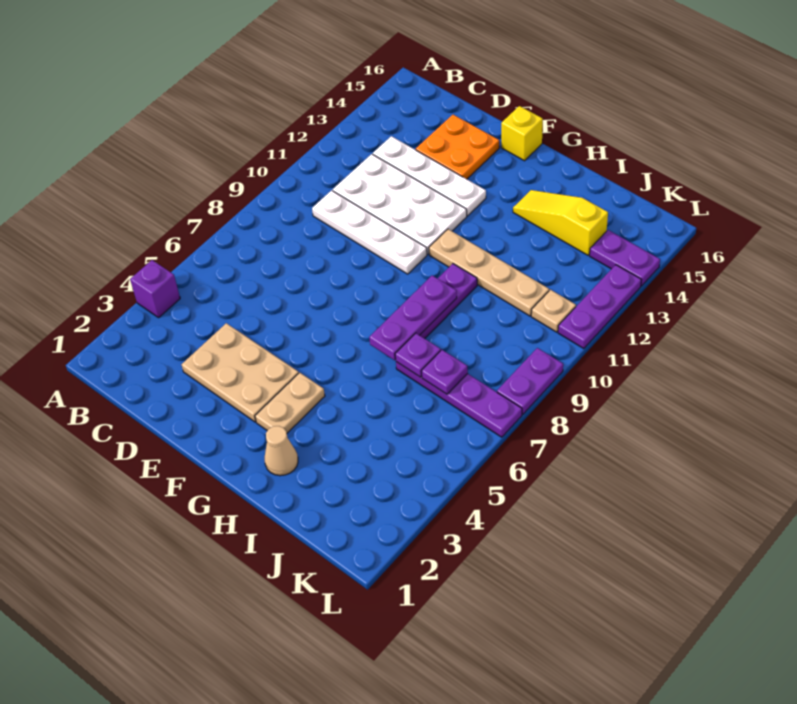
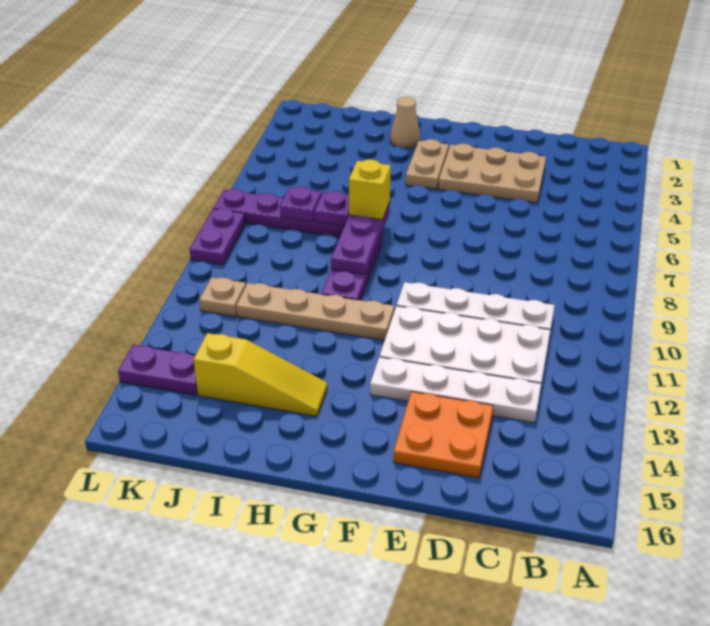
purple brick A4 level 1 -> none
yellow brick F16 level 1 -> yellow brick H7 level 3
purple plate L11:L13 level 1 -> none

